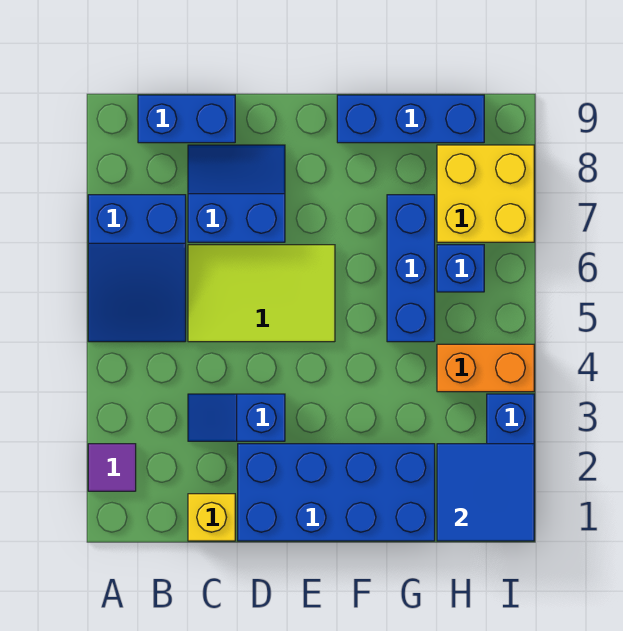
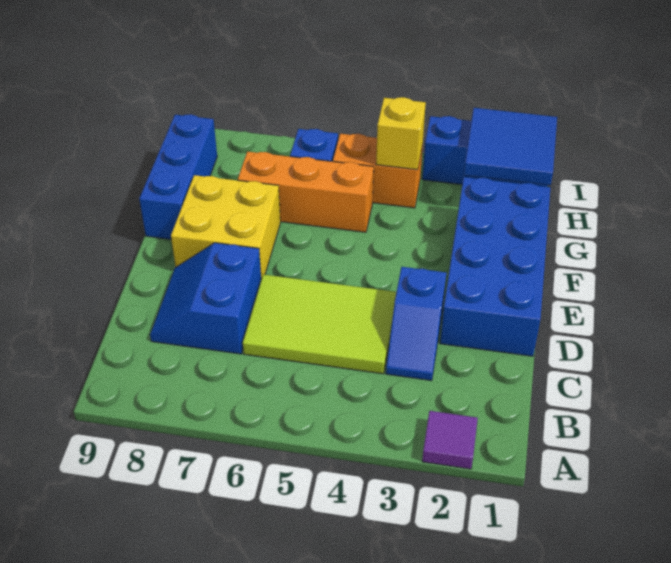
blue slope A5:B7 level 1 top 7 -> none
blue brick B9:C9 level 1 -> none
yellow brick C1 level 1 -> yellow brick H4 level 2
lime tile C5:E6 level 1 -> lime tile C4:D6 level 1
blue brick G5:G7 level 1 -> orange brick G5:G7 level 1
orange brick H4:I4 level 1 -> orange brick H4:H5 level 1
yellow brick H7:I8 level 1 -> yellow brick E7:F8 level 1

